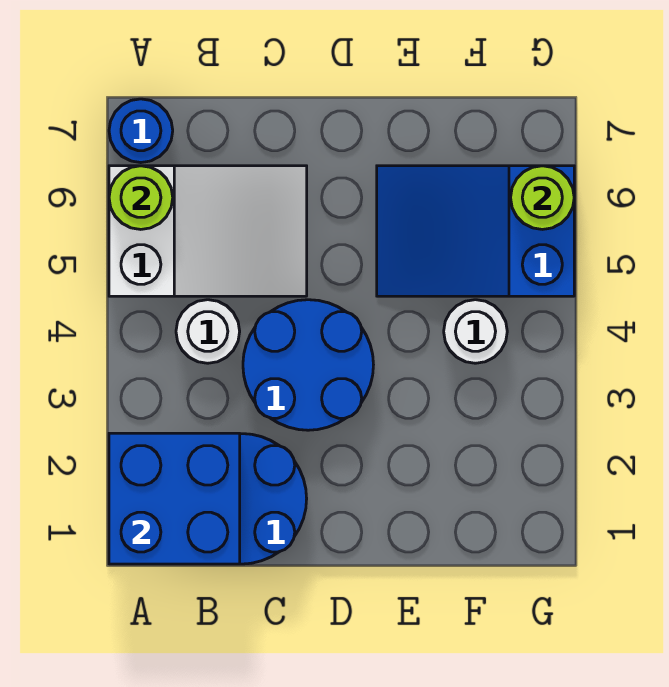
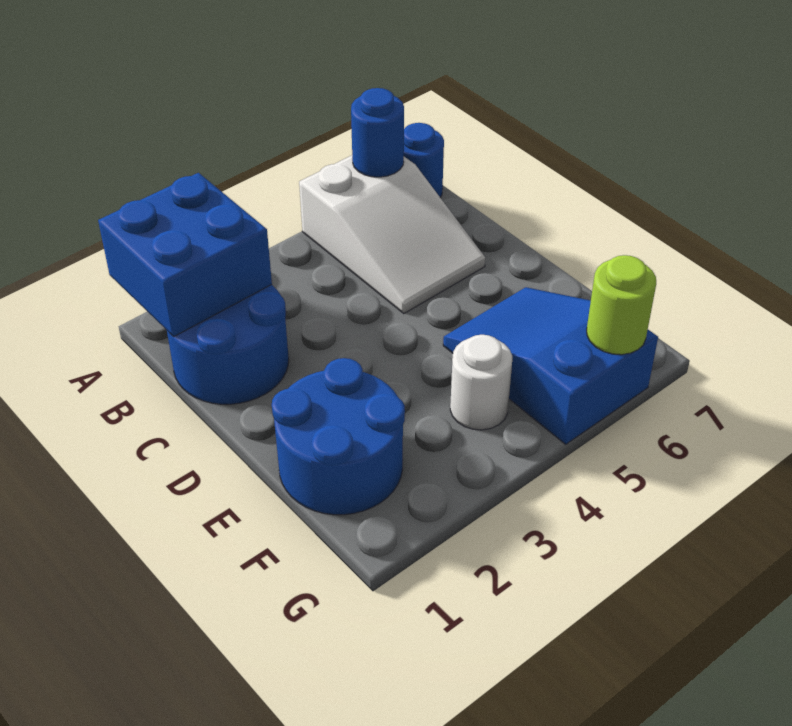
lime round brick A6 level 2 -> blue round brick A6 level 2
white round brick B4 level 1 -> none
blue round brick C3:D4 level 1 -> blue round brick E1:F2 level 1

